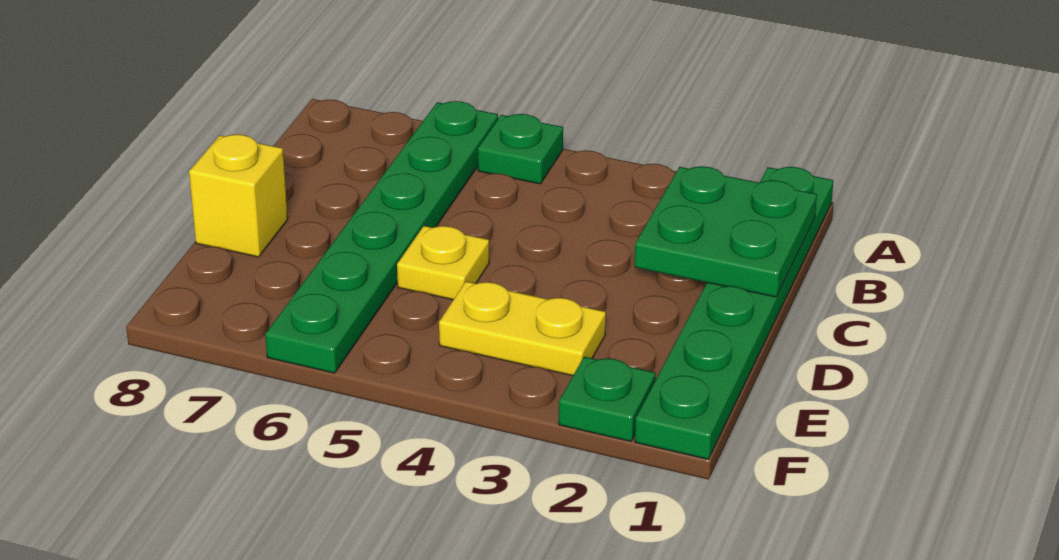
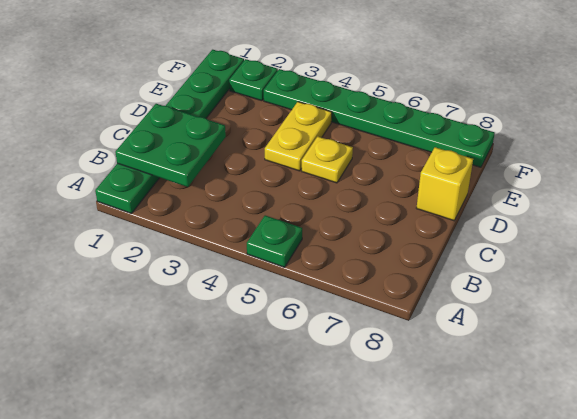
green plate A6:F6 level 1 -> green plate F3:F8 level 1
yellow plate E3:E4 level 1 -> yellow plate D4:E4 level 1

